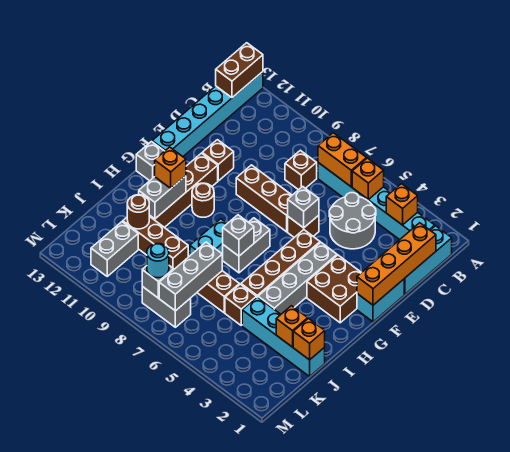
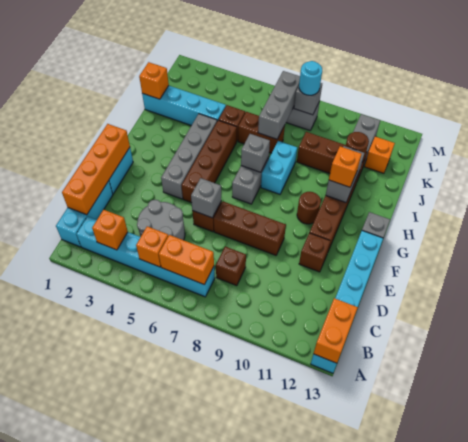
brown brick A13:B13 level 2 -> orange brick A13:B13 level 2
brown brick F2:G3 level 1 -> none
orange brick J2 level 2 -> orange brick K12 level 1

